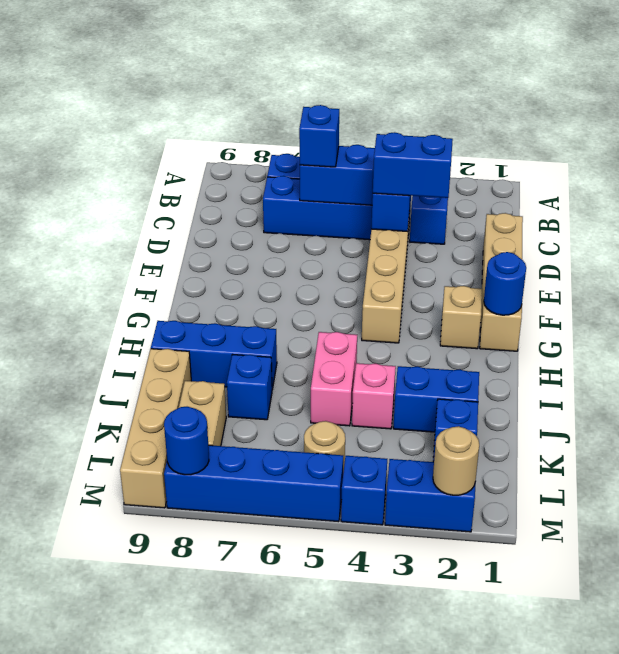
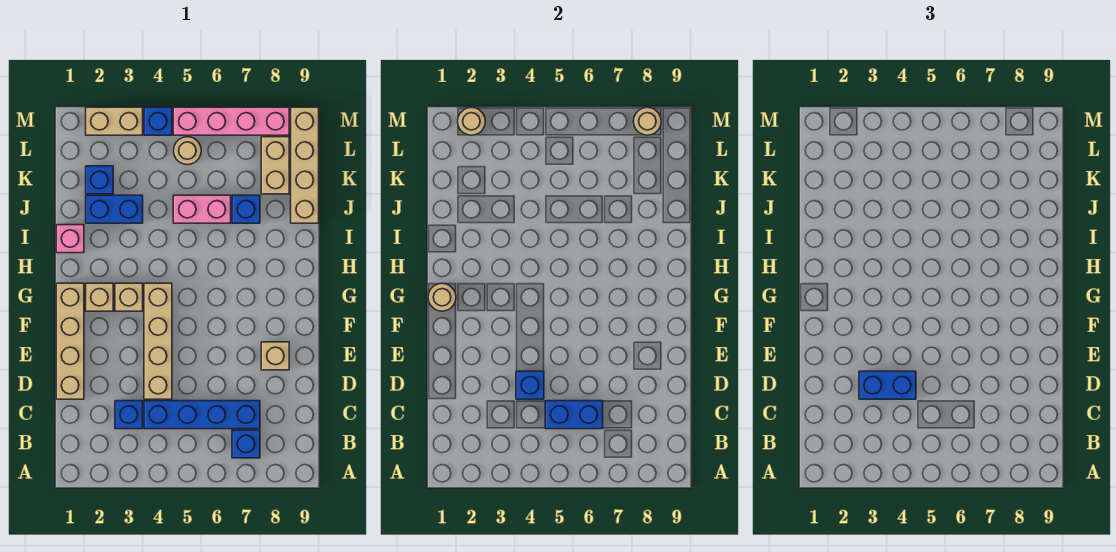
blue brick C6 level 3 -> none
none -> tan brick E8 level 1
blue round brick G1 level 2 -> tan round brick G1 level 2
none -> tan brick G3 level 1
pink brick I5:J5 level 1 -> pink brick J5:J6 level 1
blue brick I7:I9 level 1 -> none
pink brick J4 level 1 -> pink brick I1 level 1
blue brick M2:M3 level 1 -> tan brick M2:M3 level 1
blue brick M5:M8 level 1 -> pink brick M5:M8 level 1
blue round brick M8 level 2 -> tan round brick M8 level 2

